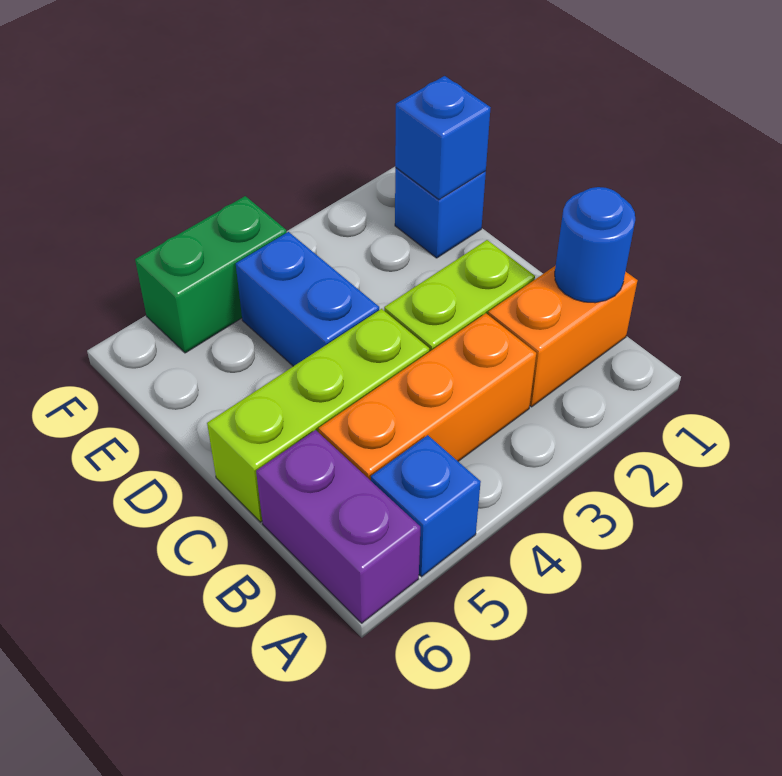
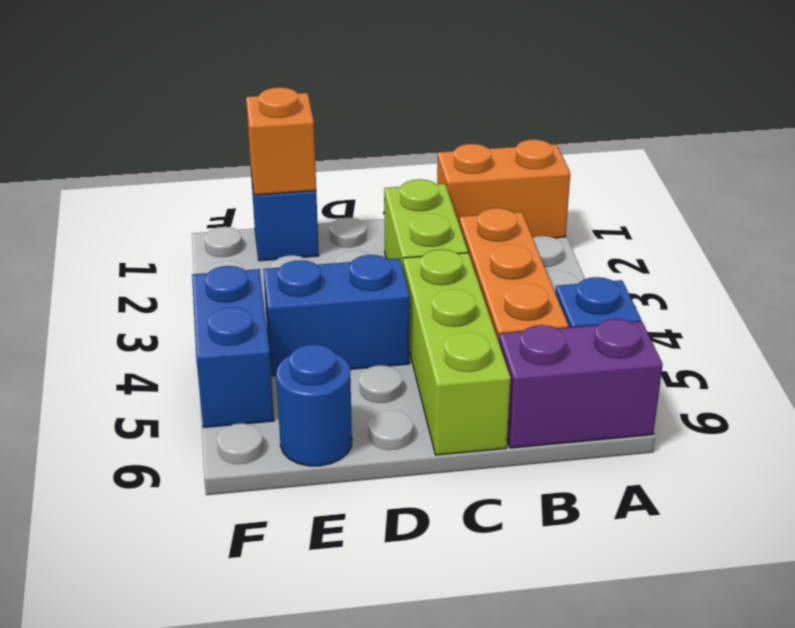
orange brick B1:B2 level 1 -> orange brick A1:B1 level 1
blue round brick B1 level 2 -> blue round brick E6 level 1
blue brick E1 level 2 -> orange brick E1 level 2
green brick F4:F5 level 1 -> blue brick F4:F5 level 1

